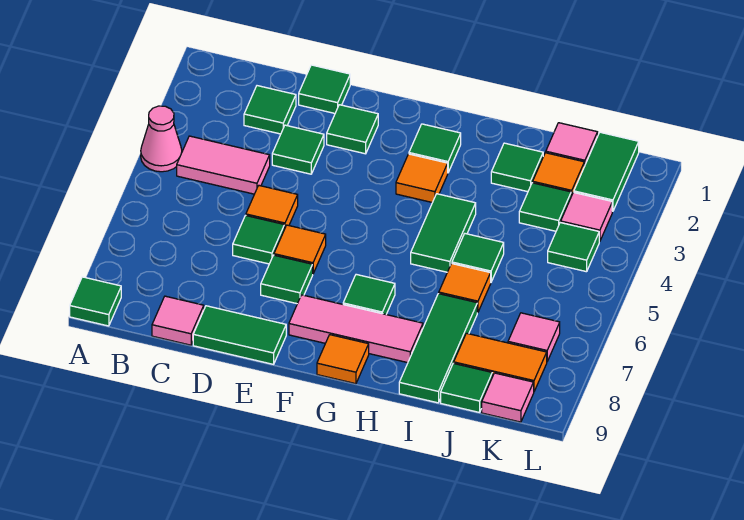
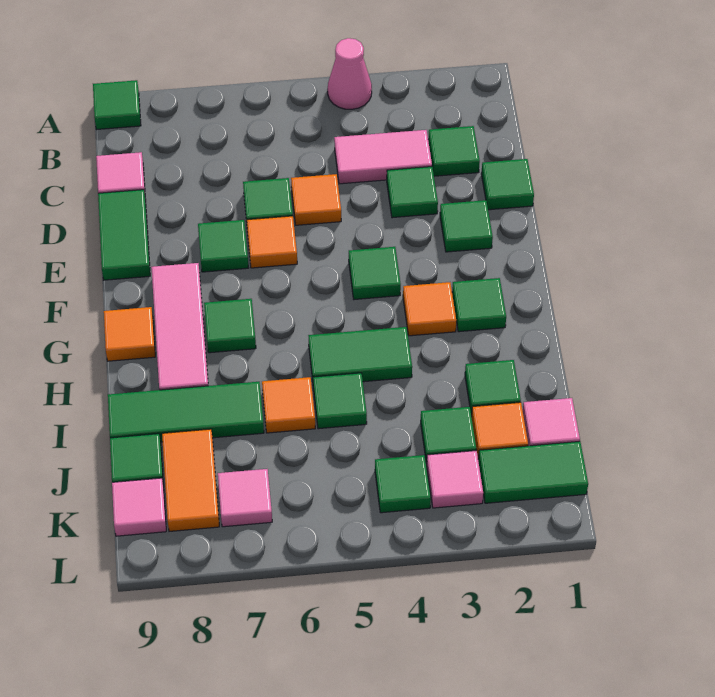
pink tile B4:C4 level 1 -> pink tile C3:C4 level 1
none -> green tile F4 level 1

